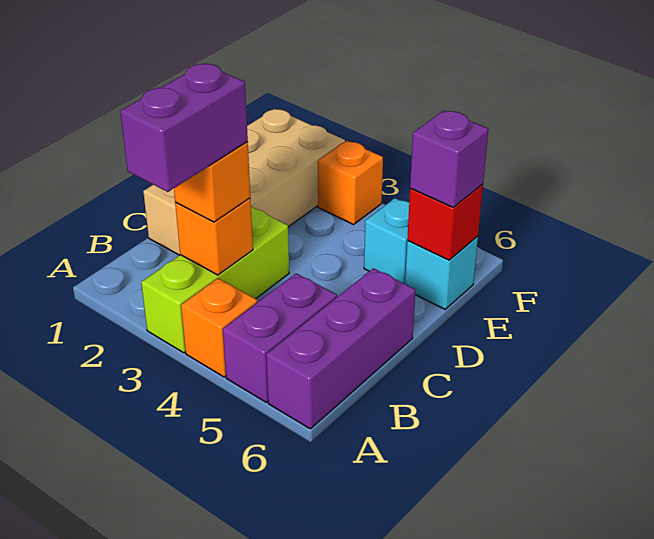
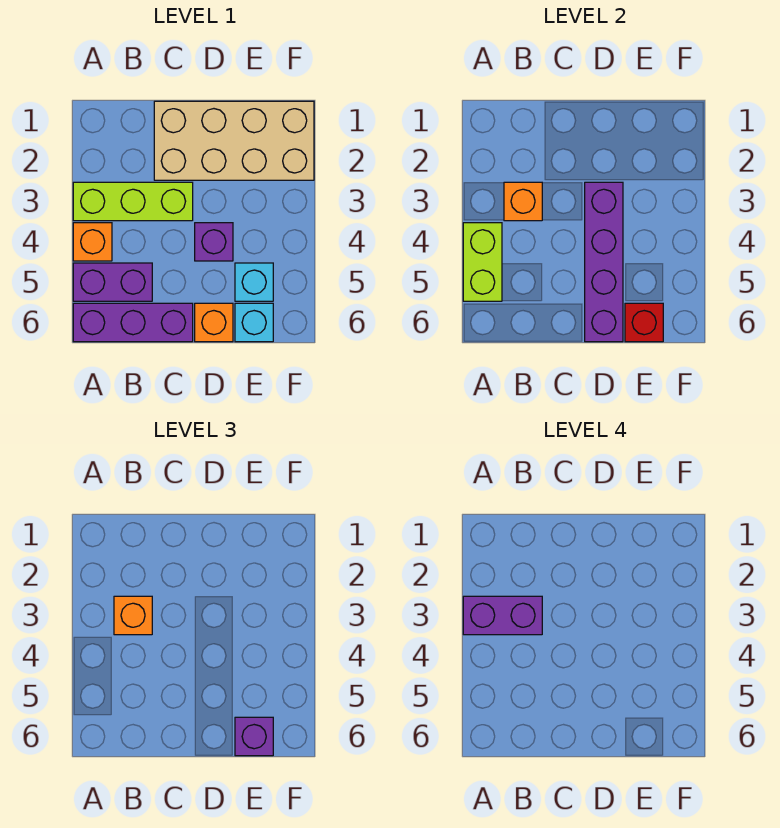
none -> lime brick A4:A5 level 2
none -> purple brick D3:D6 level 2
none -> purple brick D4 level 1
orange brick F3 level 1 -> orange brick D6 level 1

